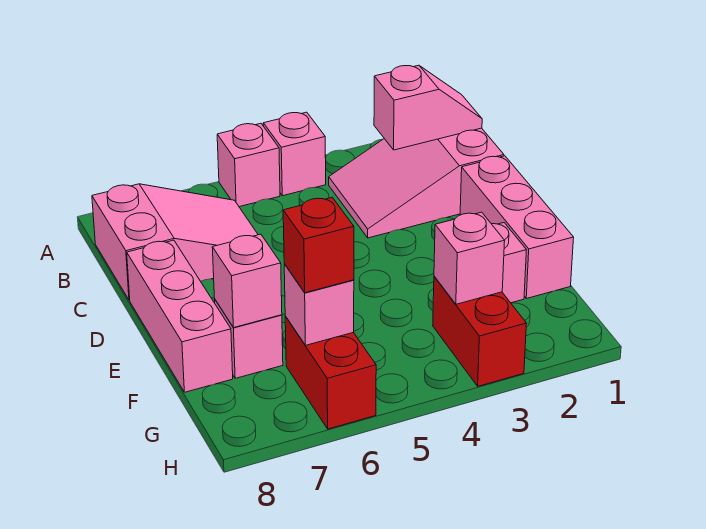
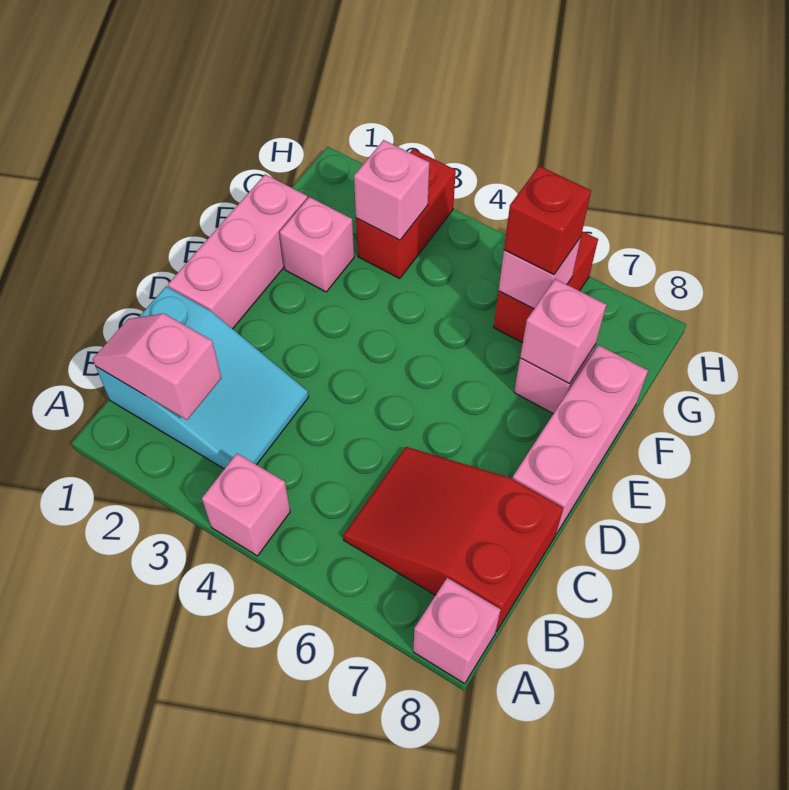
pink brick A5 level 1 -> pink brick A8 level 1
pink slope B1:C3 level 1 top 1 -> cyan slope B1:C3 level 1 top 1
pink slope B6:C8 level 1 top 8 -> red slope B6:C8 level 1 top 8

